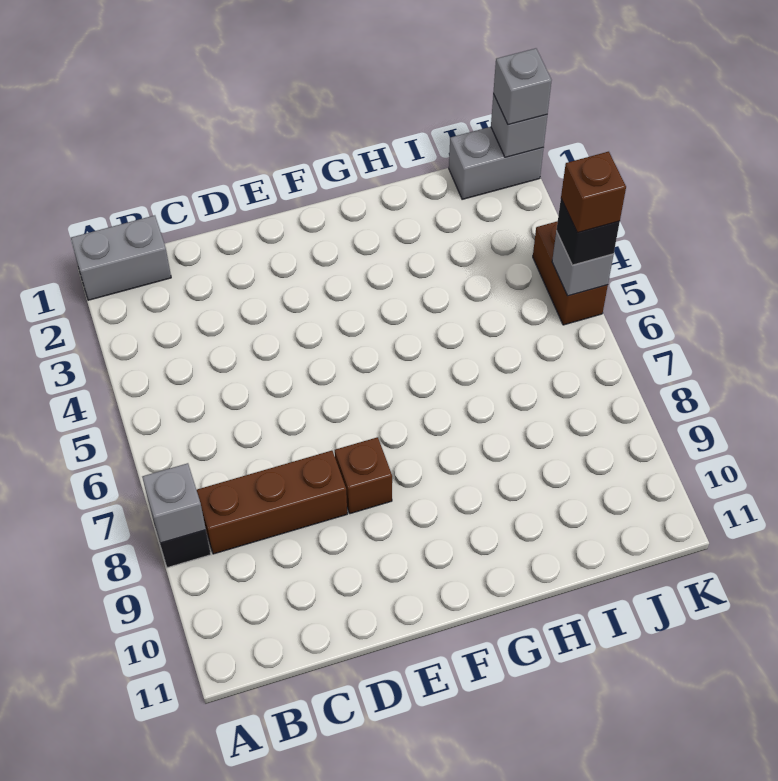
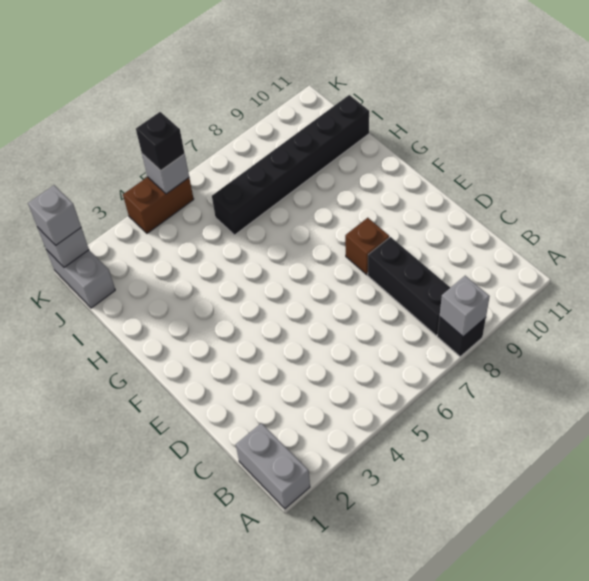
brown brick B8:D8 level 1 -> black brick B8:D8 level 1
none -> black brick I6:I11 level 1
brown brick K5 level 4 -> none

